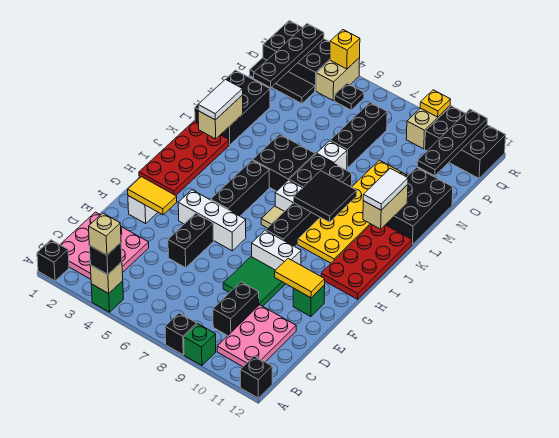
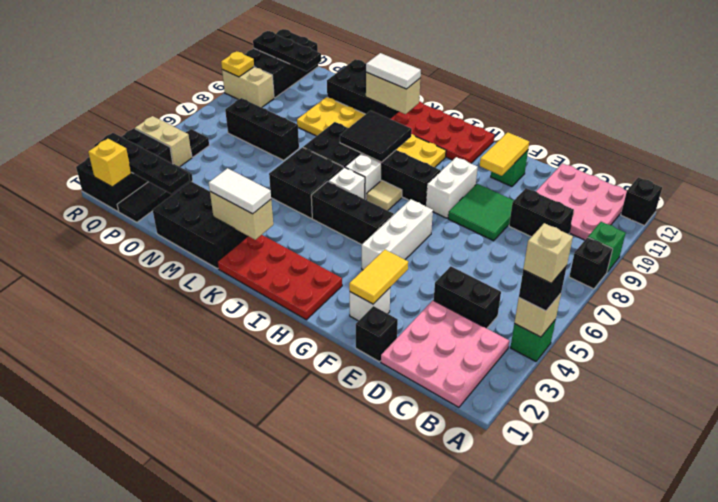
black brick A1 level 1 -> black brick E1 level 1
pink plate B10:D11 level 1 -> pink plate B10:D12 level 1
black brick E5:F5 level 1 -> black brick C4:D4 level 1
white brick M7 level 1 -> white brick J6 level 1
black plate O11:R11 level 2 -> black plate P11:R11 level 2
yellow brick R4 level 2 -> yellow brick Q1 level 2

